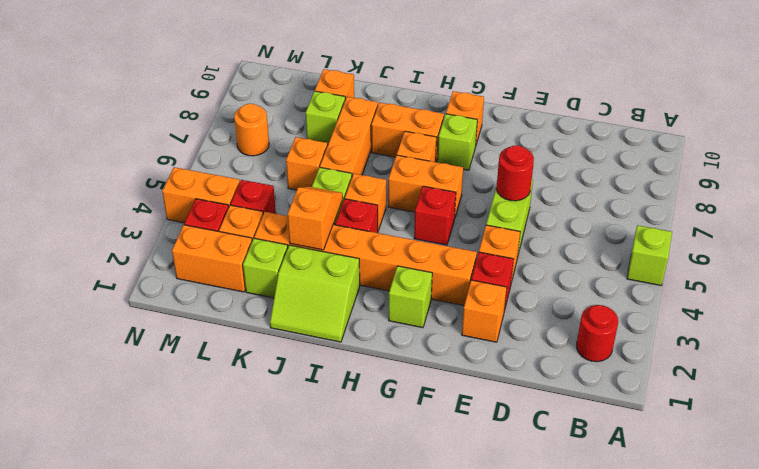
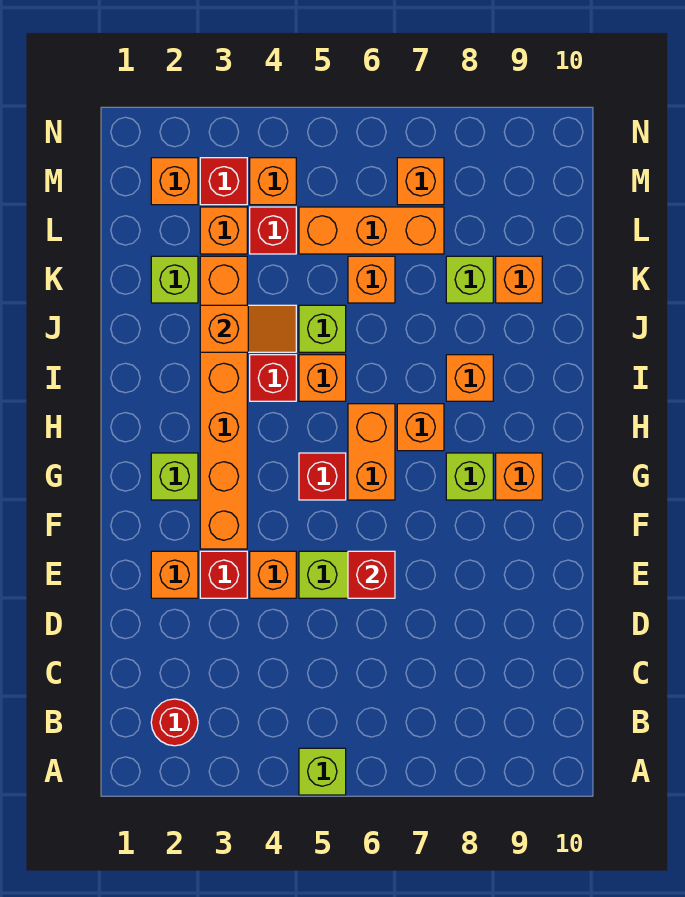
red round brick E6 level 2 -> red brick E6 level 2
orange brick H8:I8 level 1 -> orange brick I8 level 1
lime slope I1:J2 level 1 top 2 -> none
orange brick J6:J8 level 1 -> orange brick L5:L7 level 1
orange brick L2:M2 level 1 -> orange brick M2 level 1
orange brick M4:N4 level 1 -> orange brick M4 level 1
orange round brick M7 level 1 -> orange brick M7 level 1

